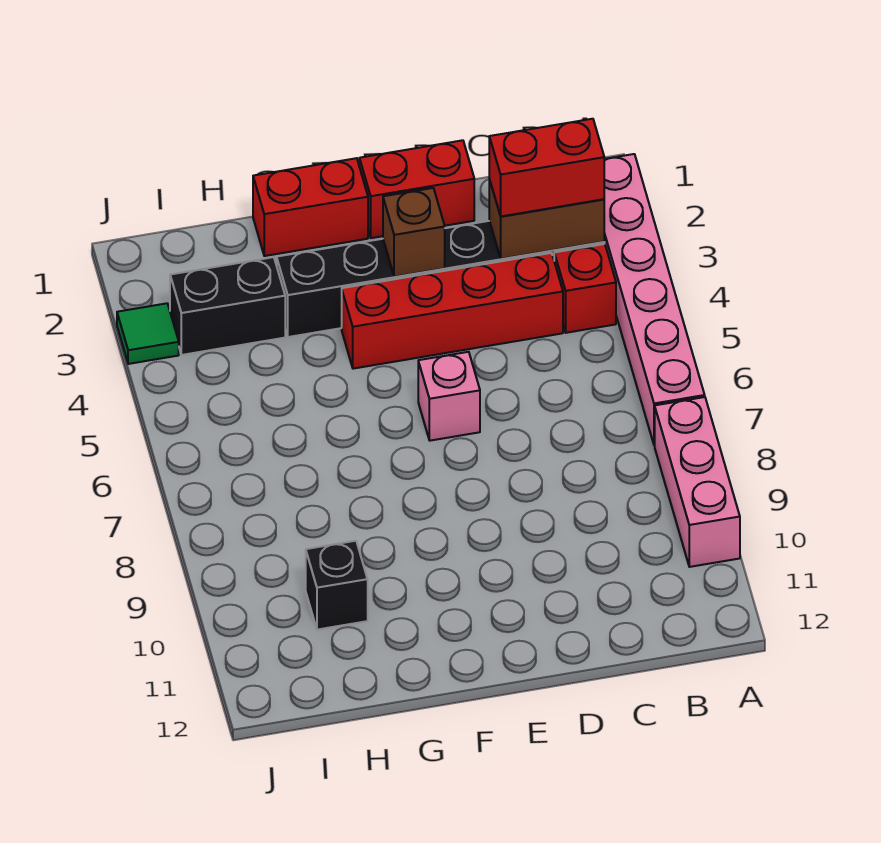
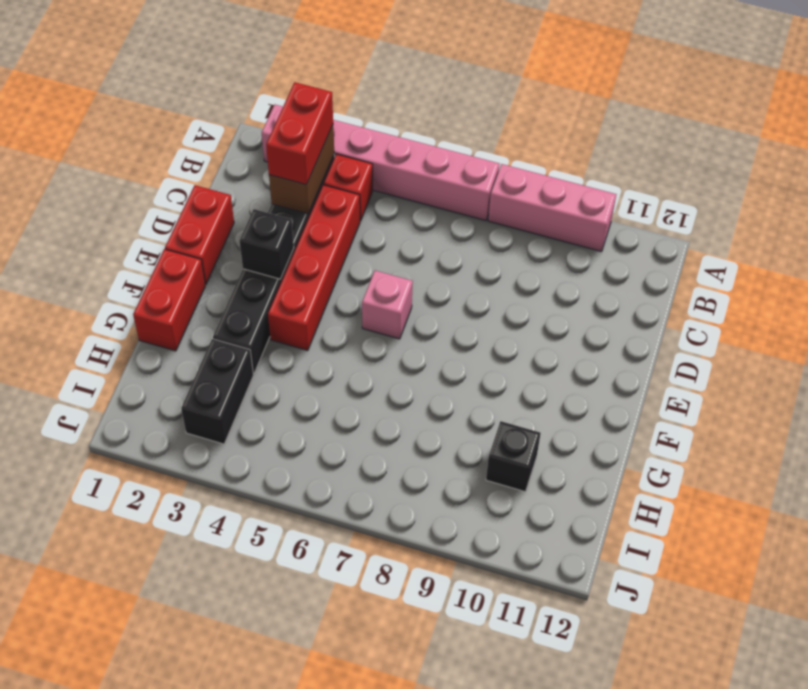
brown brick E3 level 2 -> black brick E3 level 2
green tile J3 level 1 -> none

